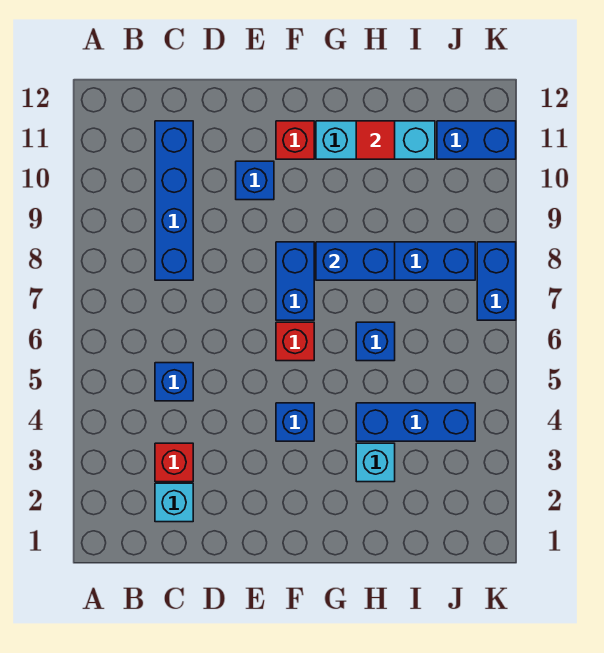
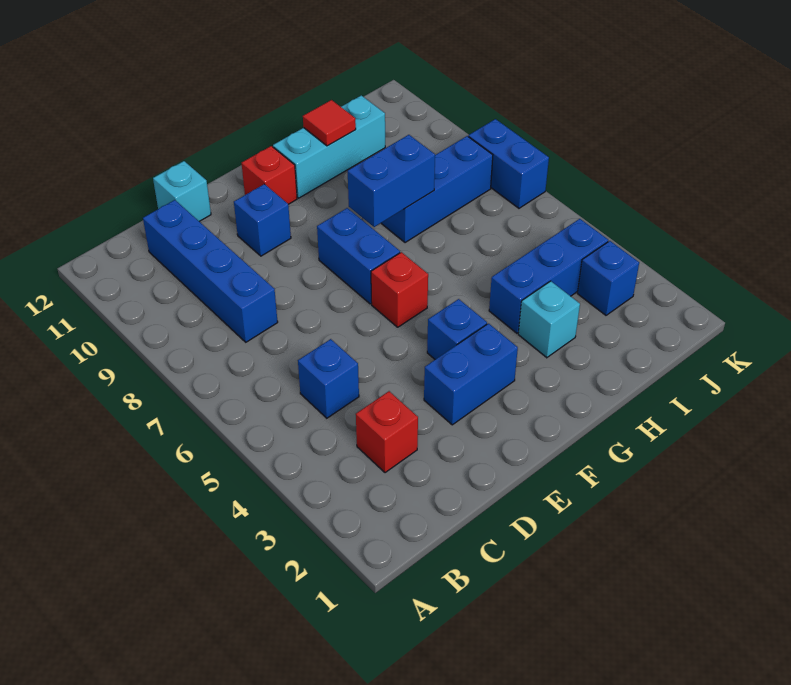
cyan brick C2 level 1 -> cyan brick D12 level 1
blue brick H6 level 1 -> blue brick J3 level 1
blue brick J11:K11 level 1 -> blue brick E3:F3 level 1

